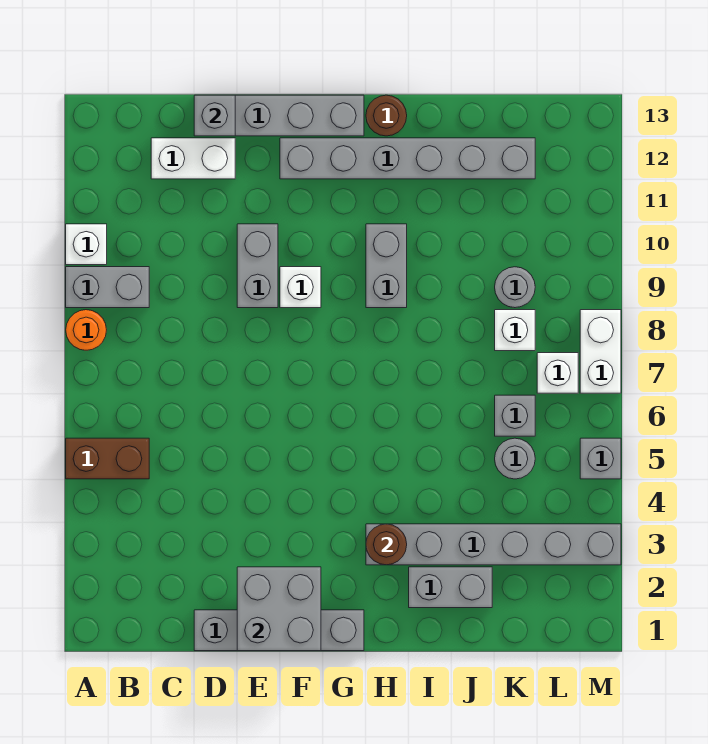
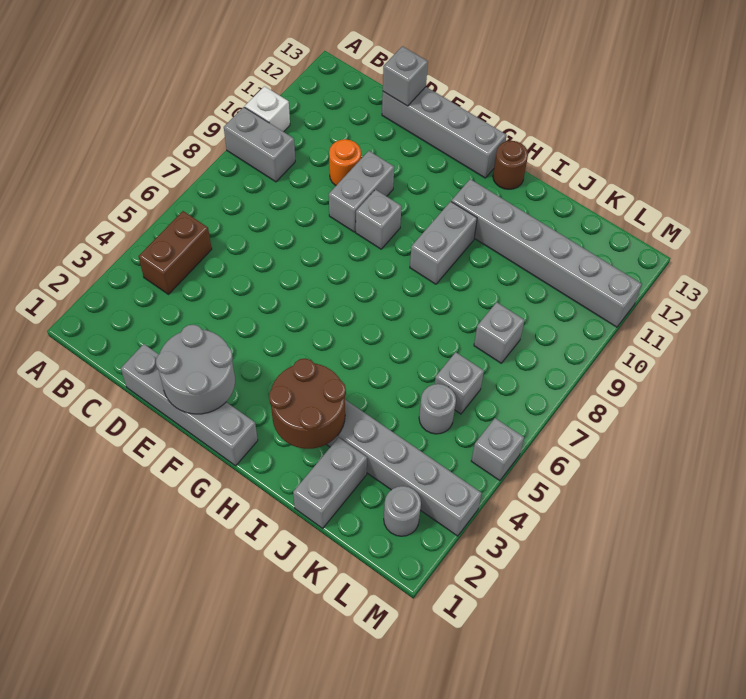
brown brick A5:B5 level 1 -> brown brick B4:B5 level 1
orange round brick A8 level 1 -> orange round brick D10 level 1
white brick C12:D12 level 1 -> none
grey brick E1:F2 level 2 -> grey round brick E1:F2 level 2
white brick F9 level 1 -> grey brick F9 level 1
grey brick F12:K12 level 1 -> grey brick H11:M11 level 1
brown round brick H3 level 2 -> brown round brick H2:I3 level 2
grey brick I2:J2 level 1 -> grey brick J1:J2 level 1
white brick K8 level 1 -> grey brick K8 level 1
grey round brick K9 level 1 -> grey round brick L2 level 1
white brick L7 level 1 -> none
white brick M7:M8 level 1 -> none

